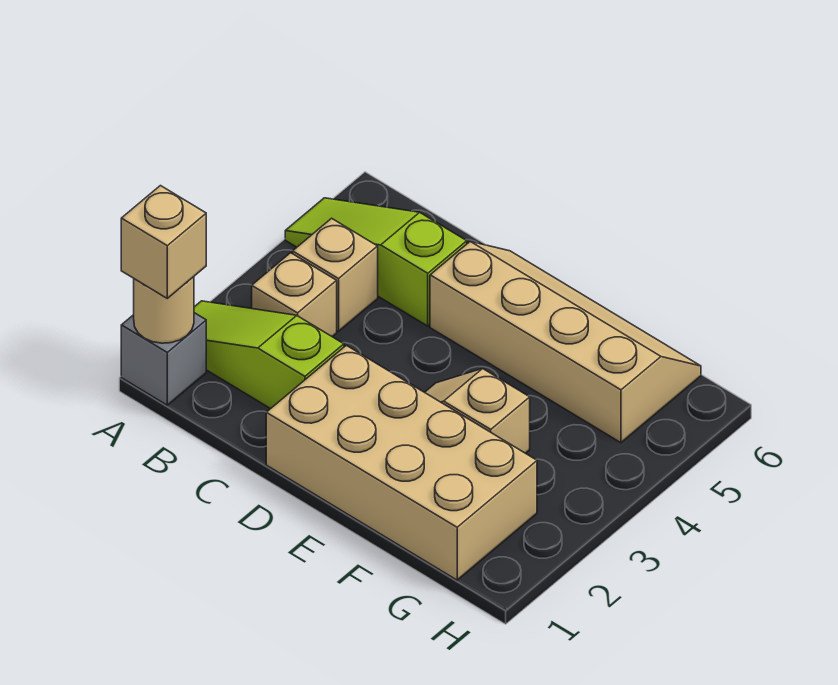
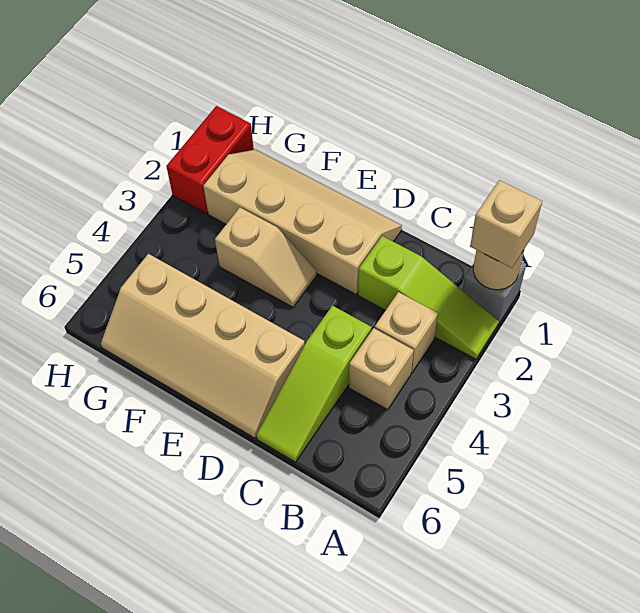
lime slope A5:C5 level 1 top C -> lime slope C4:C6 level 1 top 4
tan brick D1:G2 level 1 -> tan slope D1:G2 level 1 top 2
none -> red brick H1:H2 level 1

